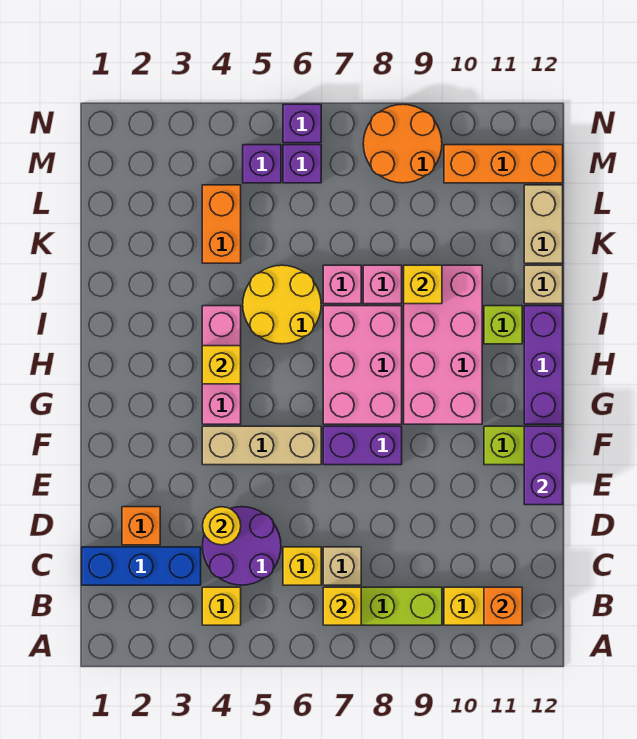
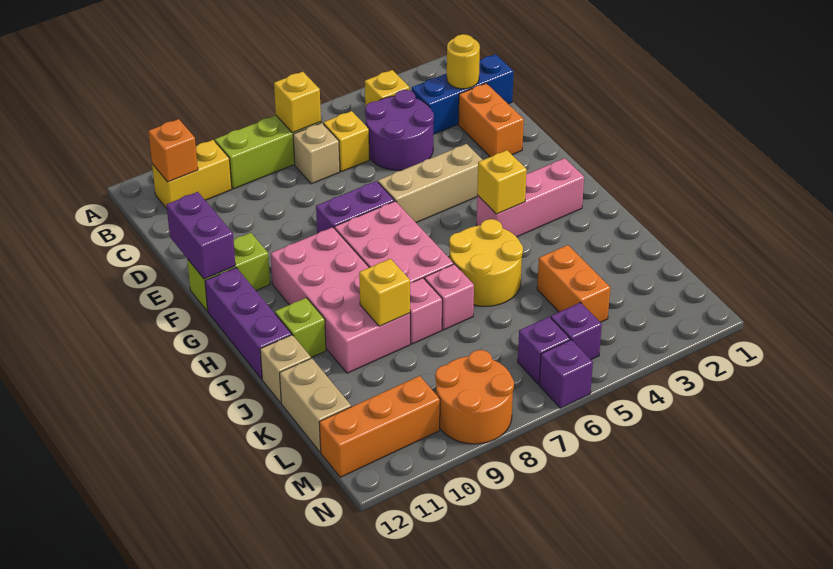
orange brick D2 level 1 -> orange brick D2:E2 level 1
yellow round brick D4 level 2 -> yellow round brick C2 level 2
pink brick G4:I4 level 1 -> pink brick H2:H4 level 1

